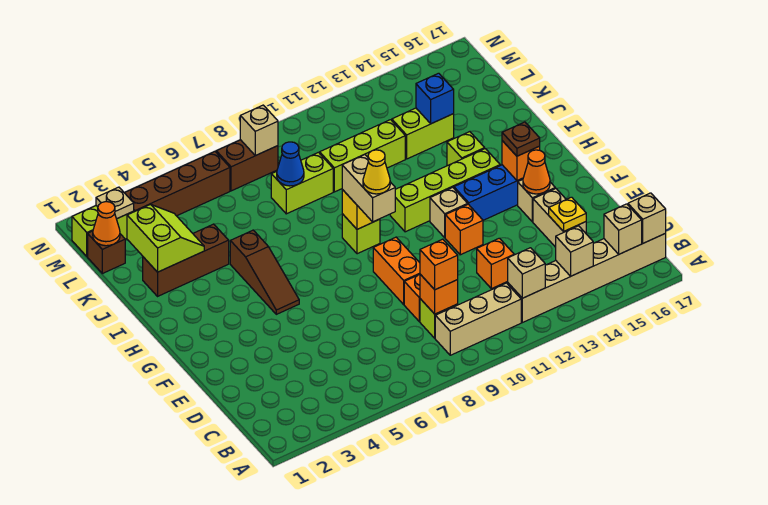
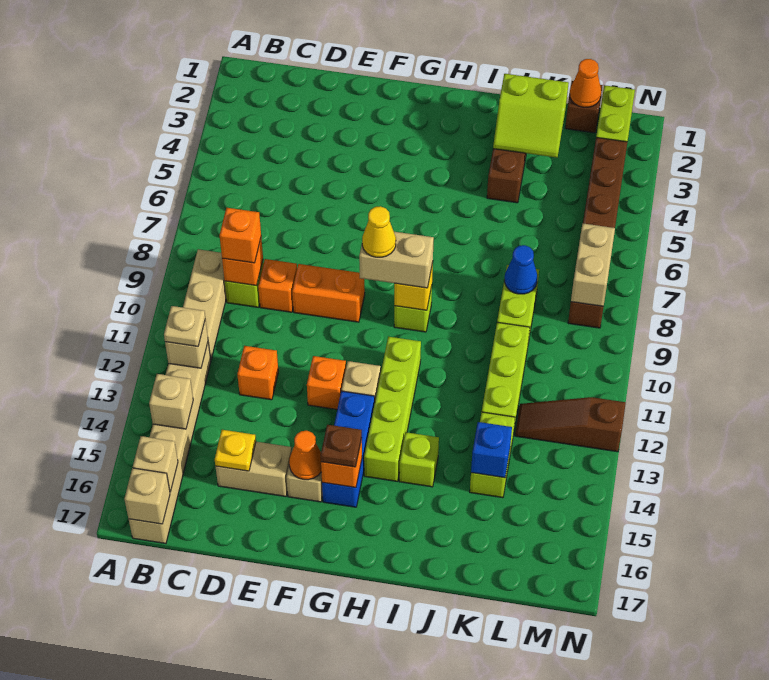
brown slope G5:I5 level 1 top I -> brown slope L12:N12 level 1 top N
tan plate M2 level 2 -> tan plate B12 level 3
tan brick M8 level 2 -> tan brick M7:M8 level 2

